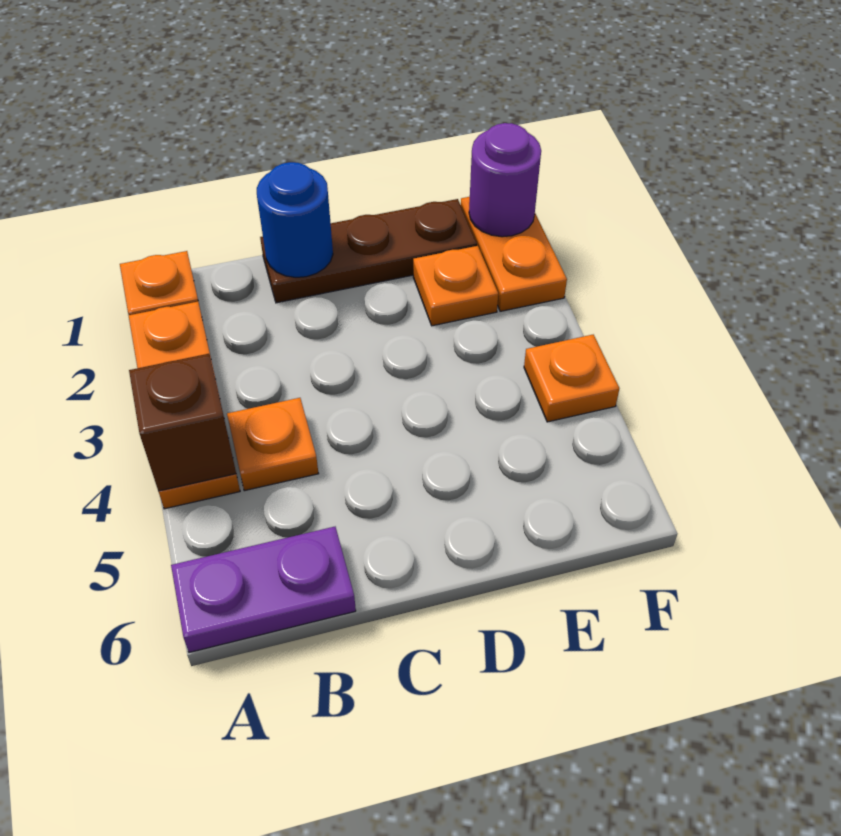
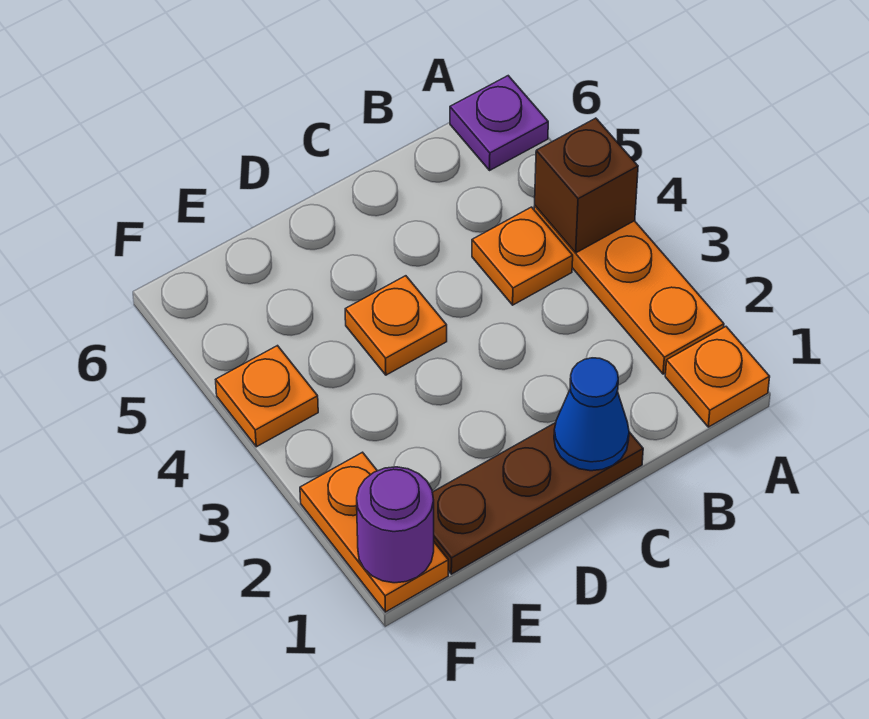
purple plate A6:B6 level 1 -> purple plate A6 level 1
blue round brick C1 level 2 -> blue cone C1 level 2
orange plate E2 level 1 -> orange plate D4 level 1

